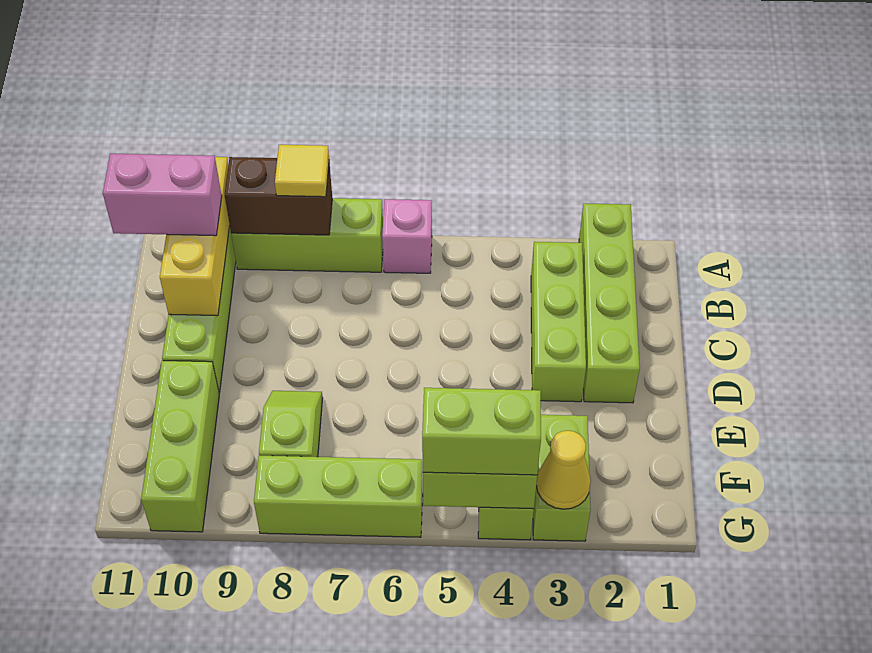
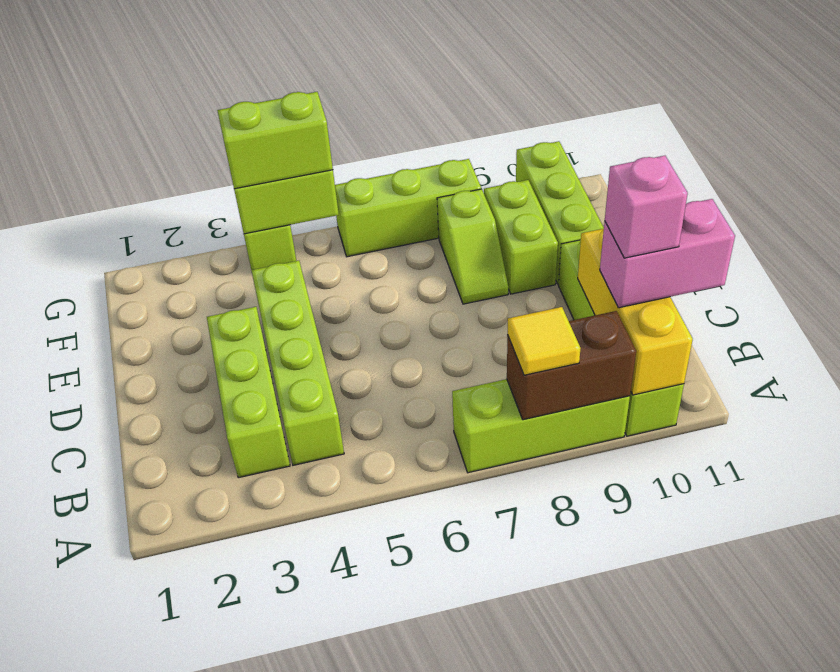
lime brick A2:D2 level 1 -> lime brick B4:E4 level 1
pink brick A6 level 1 -> pink brick B10 level 4
lime brick F3:G3 level 1 -> lime brick E9:F9 level 1
yellow cone G3 level 2 -> none

